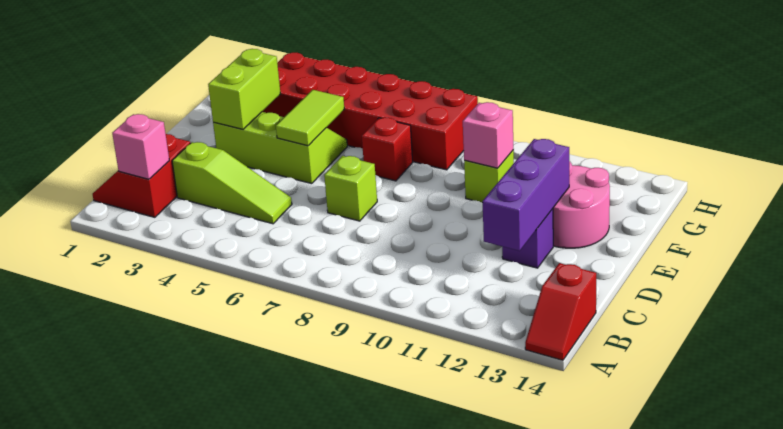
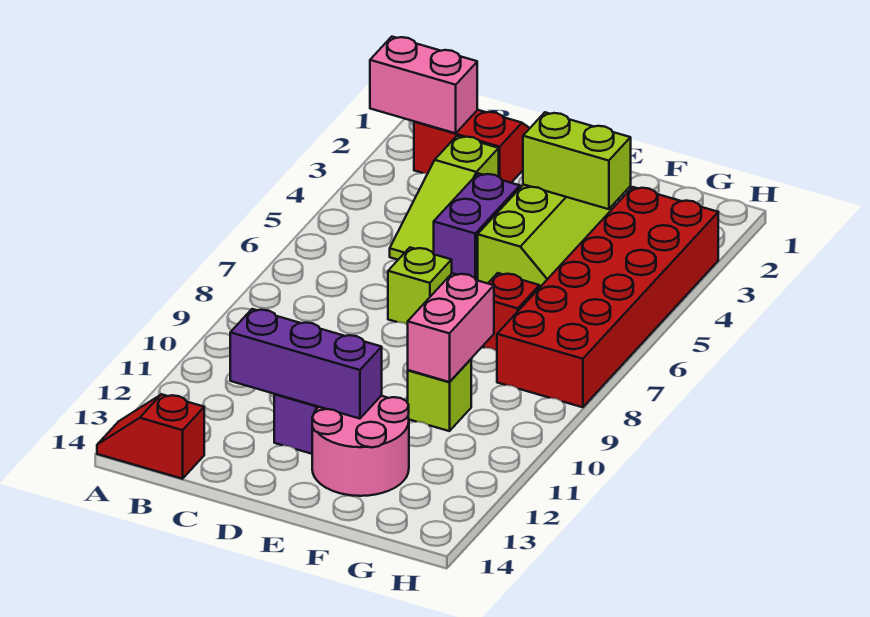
pink brick B2 level 2 -> pink brick A2:B2 level 2
none -> purple brick D4:D5 level 1
lime tile E5:F5 level 2 -> none
pink brick F10 level 2 -> pink brick F9:F10 level 2

